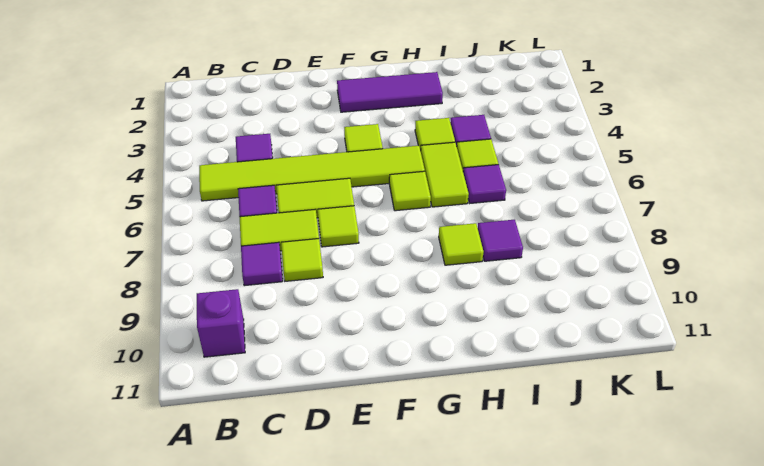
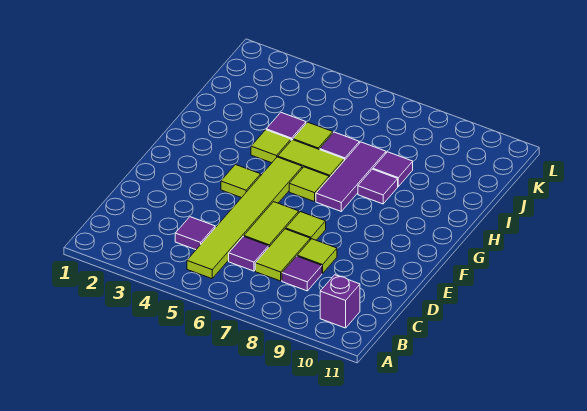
purple tile F2:H2 level 1 -> purple tile G7:I7 level 1
lime tile H8 level 1 -> purple tile H8 level 1

